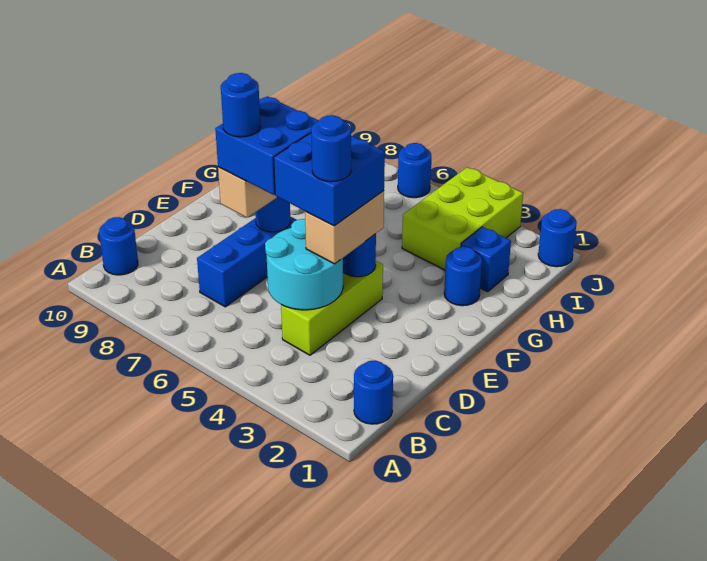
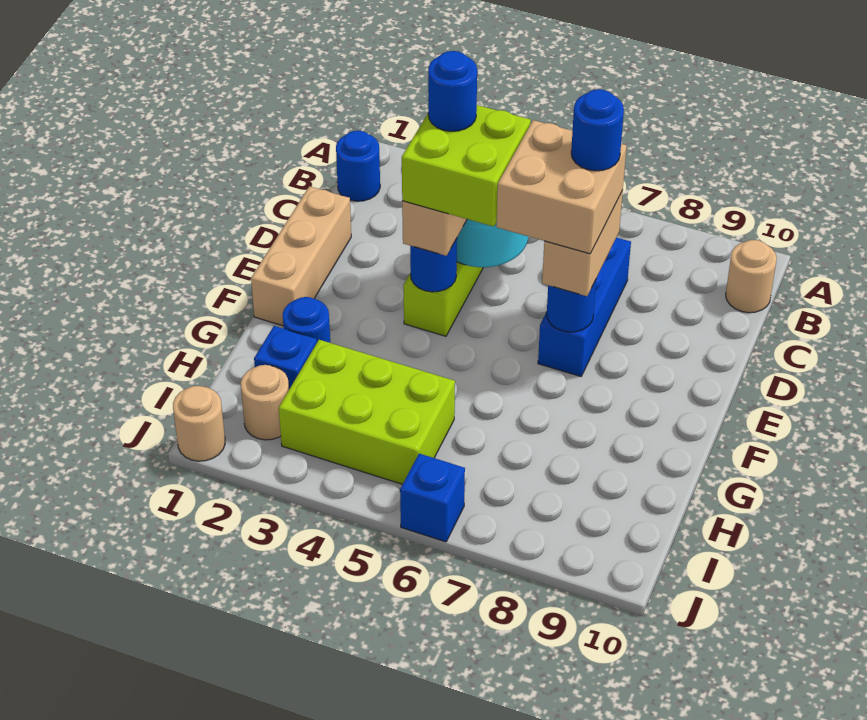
blue round brick B10 level 1 -> tan round brick B10 level 1
none -> tan brick D1:F1 level 1
blue brick D4:E5 level 4 -> lime brick D4:E5 level 4
blue brick D6:E7 level 4 -> tan brick D6:E7 level 4
lime brick H3:J4 level 1 -> lime brick H3:I5 level 1
none -> tan round brick I2 level 1
blue round brick J1 level 1 -> tan round brick J1 level 1
blue round brick J6 level 1 -> blue brick J6 level 1

